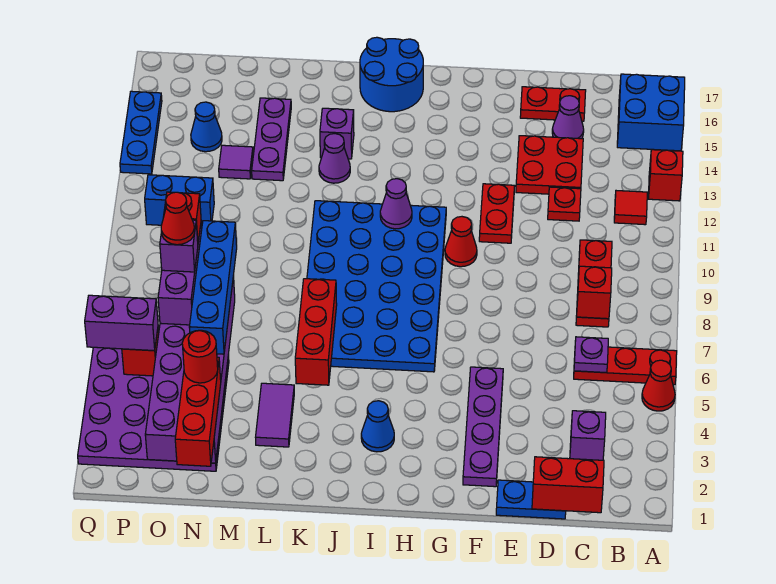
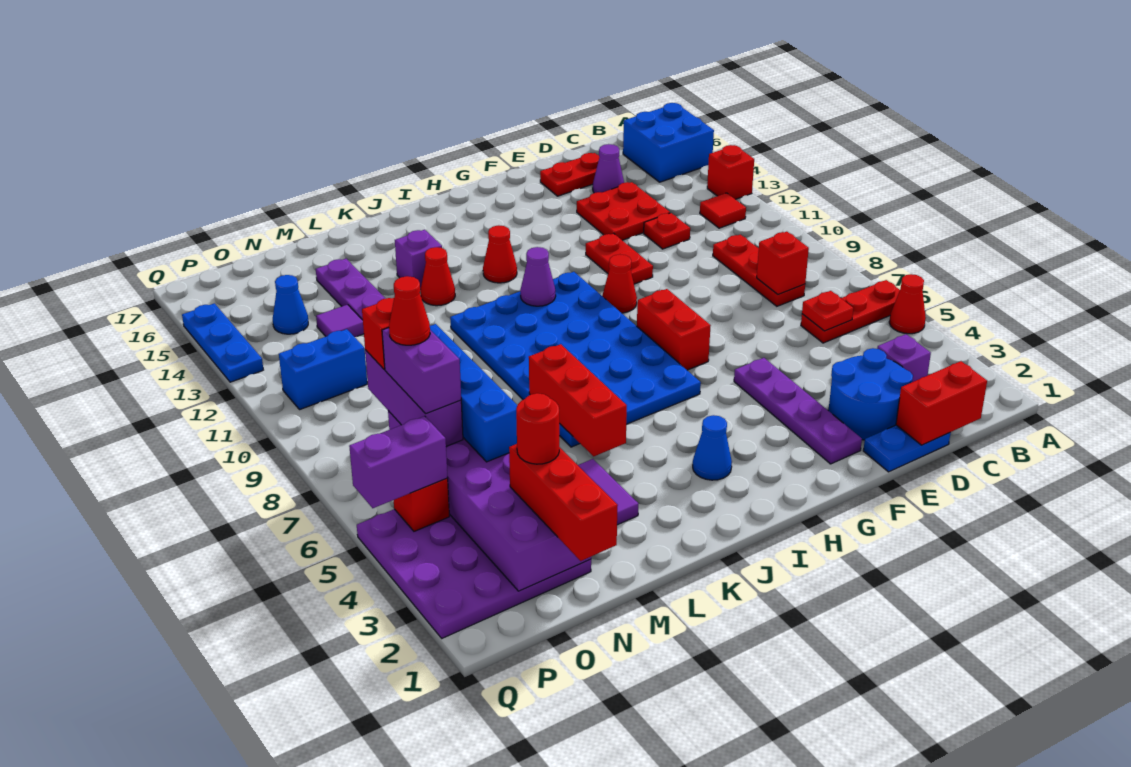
purple plate C6 level 2 -> red plate C6 level 2
none -> red brick G7:G8 level 1
none -> red cone I13 level 1
blue round brick I16:J17 level 1 -> blue round brick D2:E3 level 1
purple cone K13 level 1 -> red cone K13 level 1
purple brick O7 level 4 -> purple brick O6:O7 level 4

